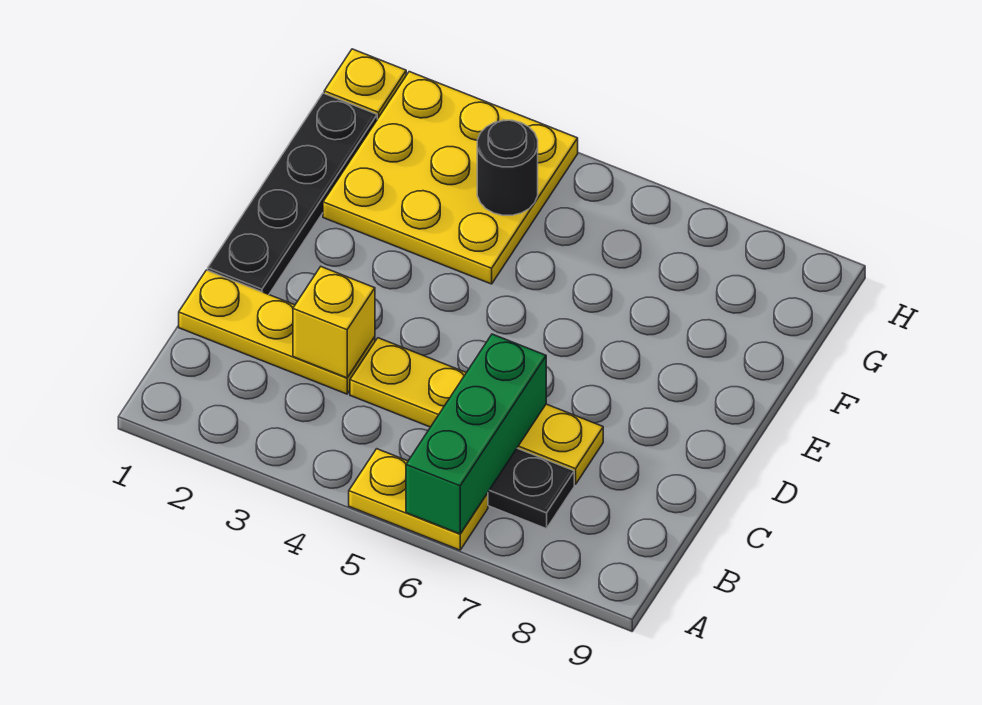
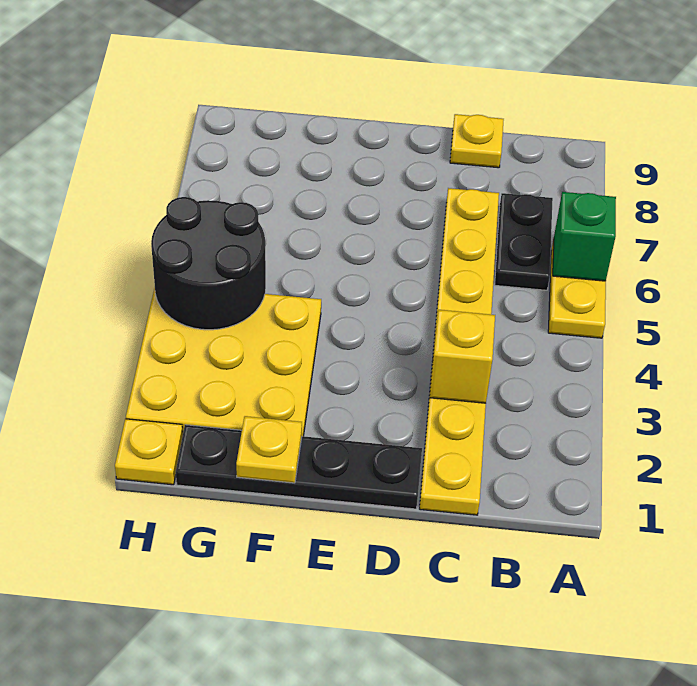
green brick A6:C6 level 2 -> green brick A6 level 2
none -> yellow plate C9 level 1
none -> yellow plate F1 level 2
black round brick G4 level 2 -> black round brick G4:H5 level 2

